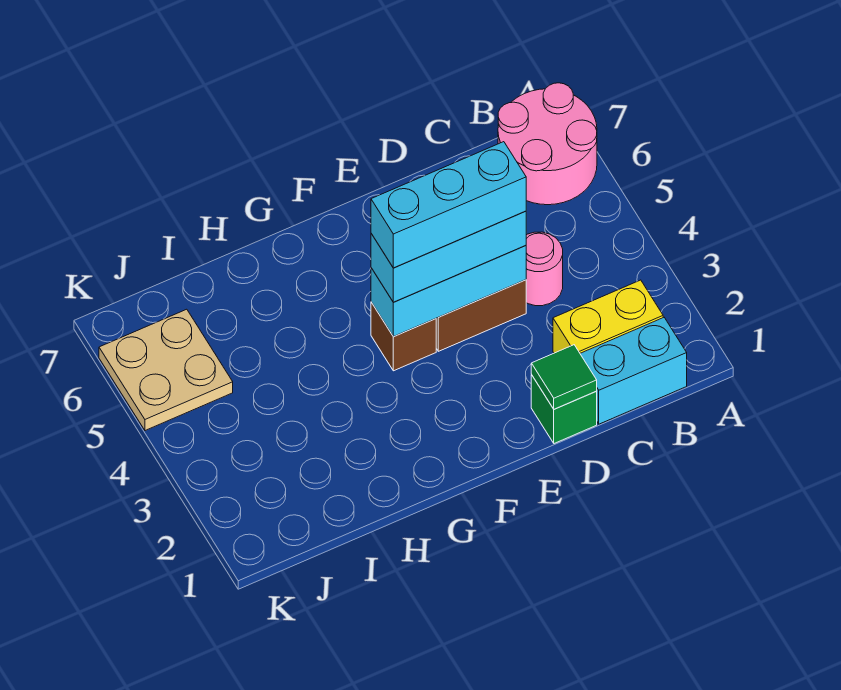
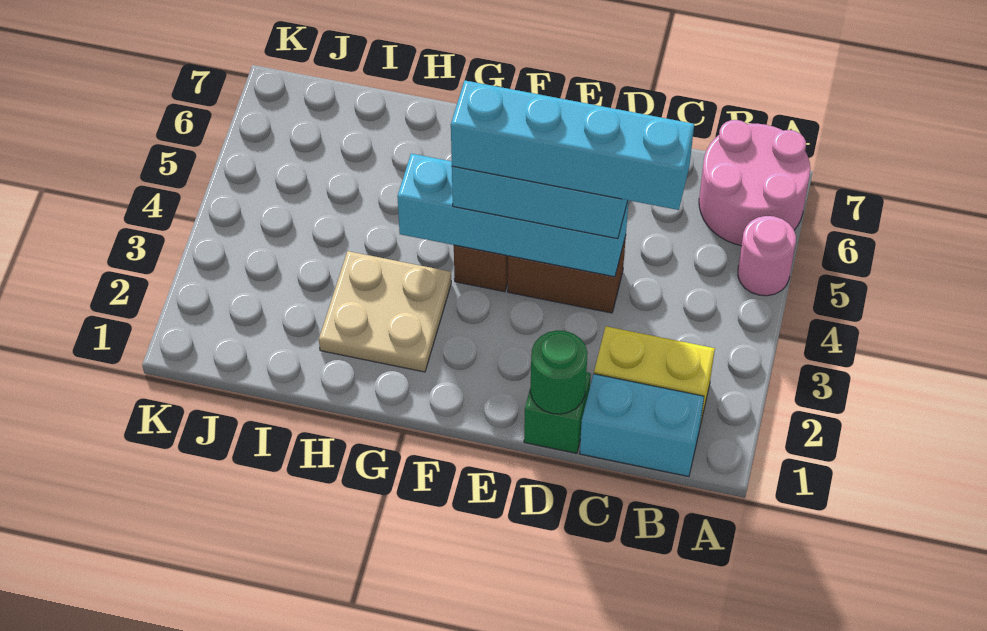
pink round brick C4 level 1 -> pink round brick A5 level 1
green tile D1 level 2 -> green round brick D1 level 2
cyan brick D4:F4 level 2 -> cyan brick D4:G4 level 2
cyan brick D4:F4 level 4 -> cyan brick C4:F4 level 4
tan plate J5:K6 level 1 -> tan plate G2:H3 level 1

